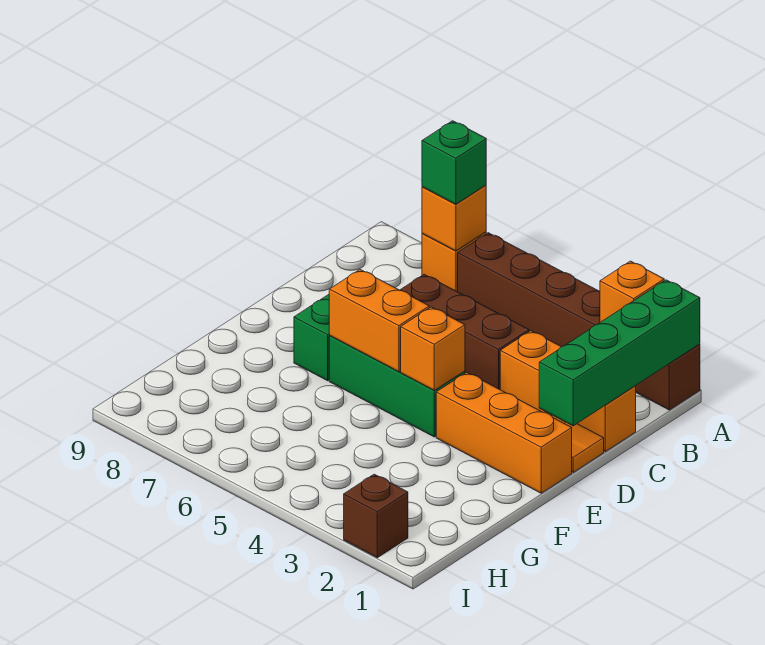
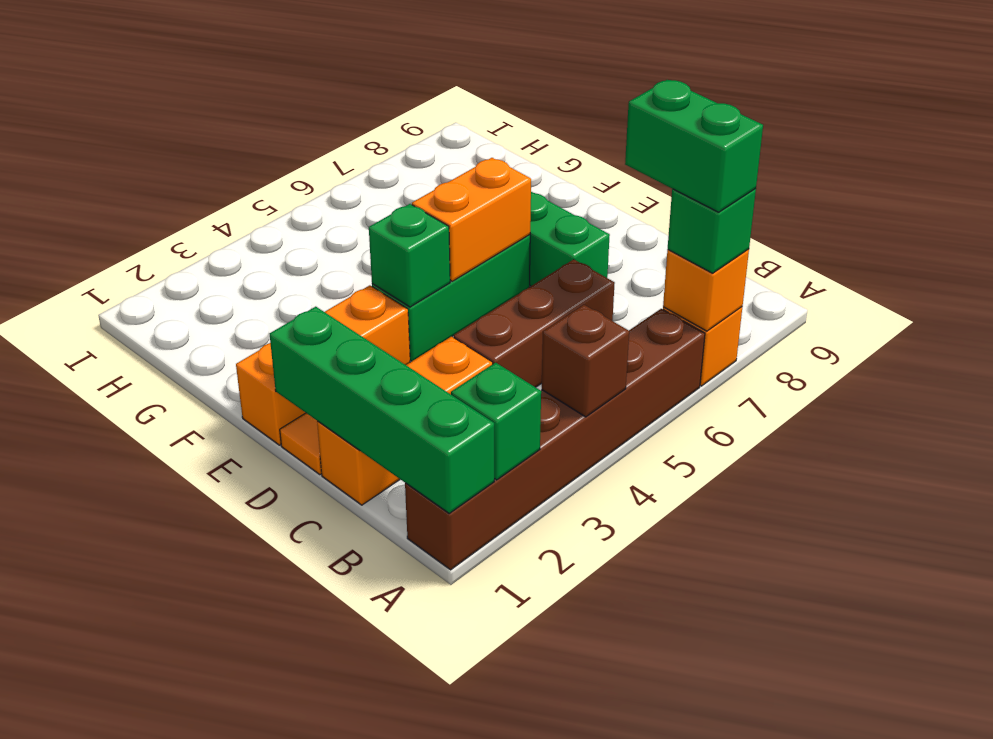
orange brick A2 level 2 -> green brick A2 level 2
none -> green brick A7:B7 level 4
orange brick E4 level 2 -> green brick E4 level 2
brown brick I2 level 1 -> brown brick A4 level 2

